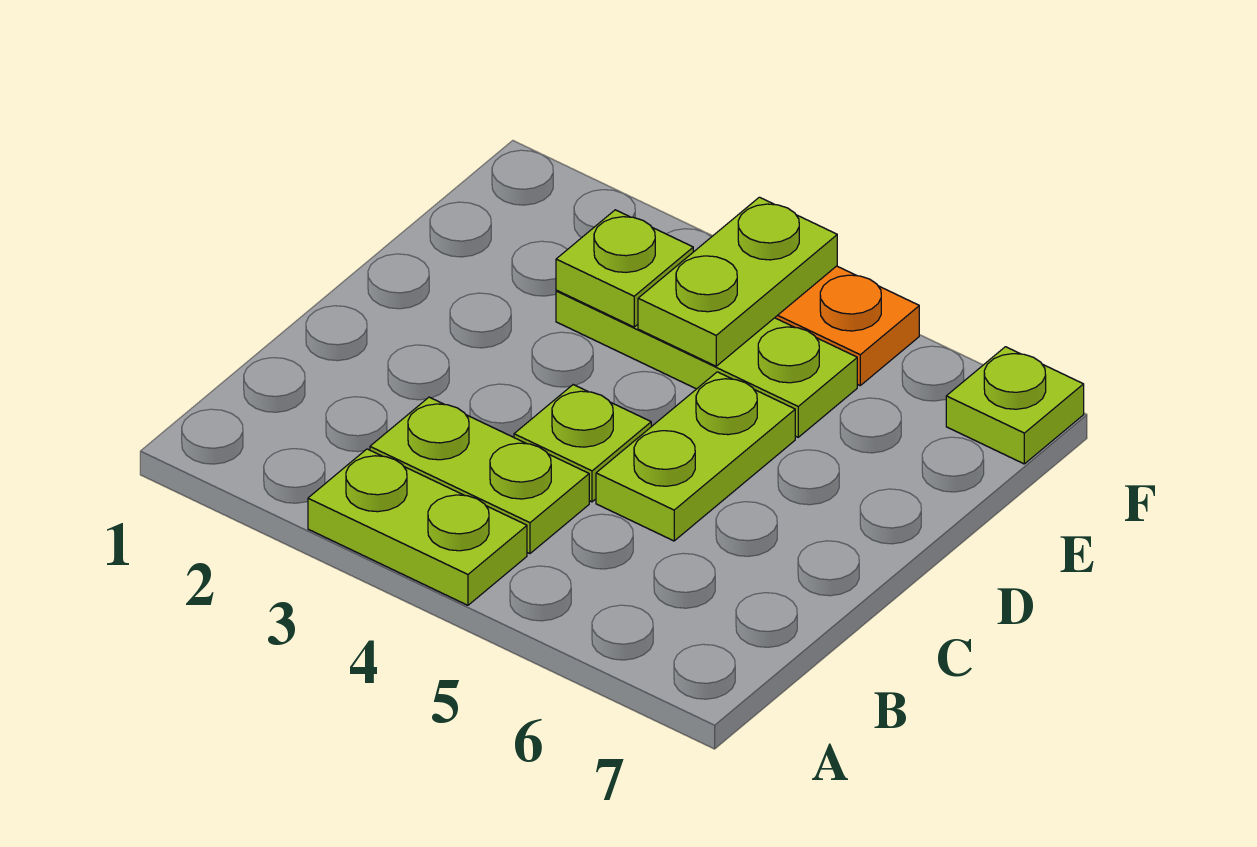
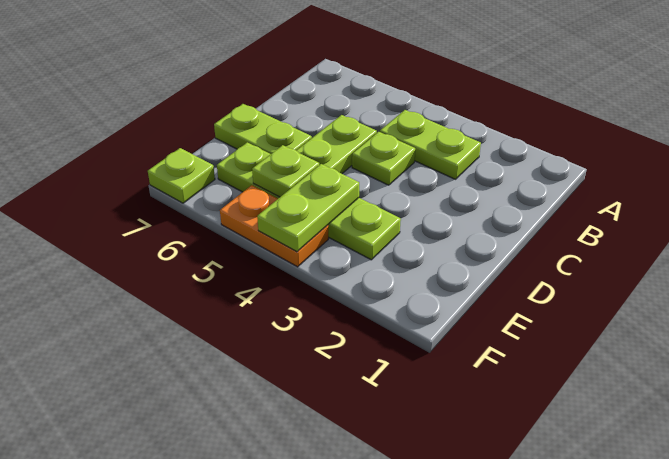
lime plate A3:A4 level 1 -> lime plate D6:D7 level 1
lime plate E3:E5 level 1 -> lime plate E3:E6 level 1
lime plate E3 level 2 -> lime plate E5 level 2

